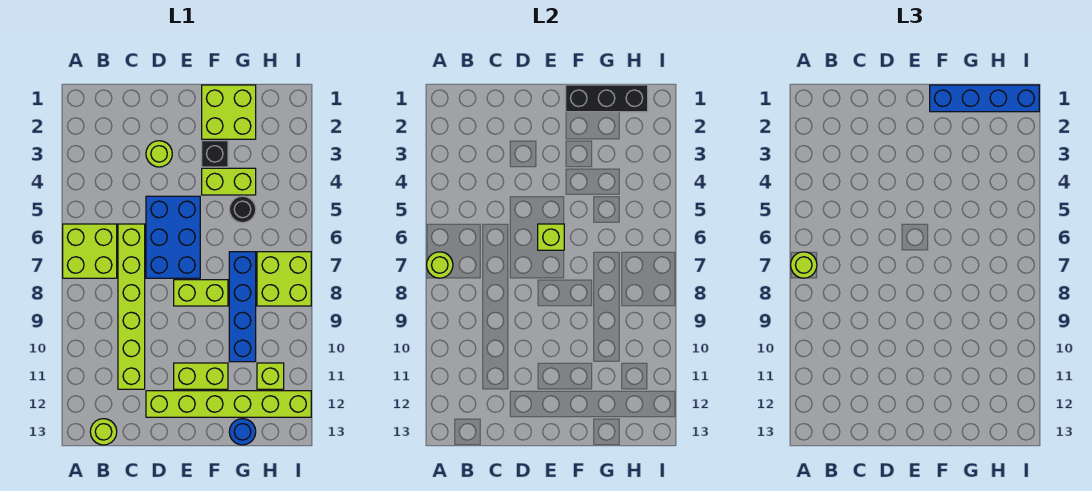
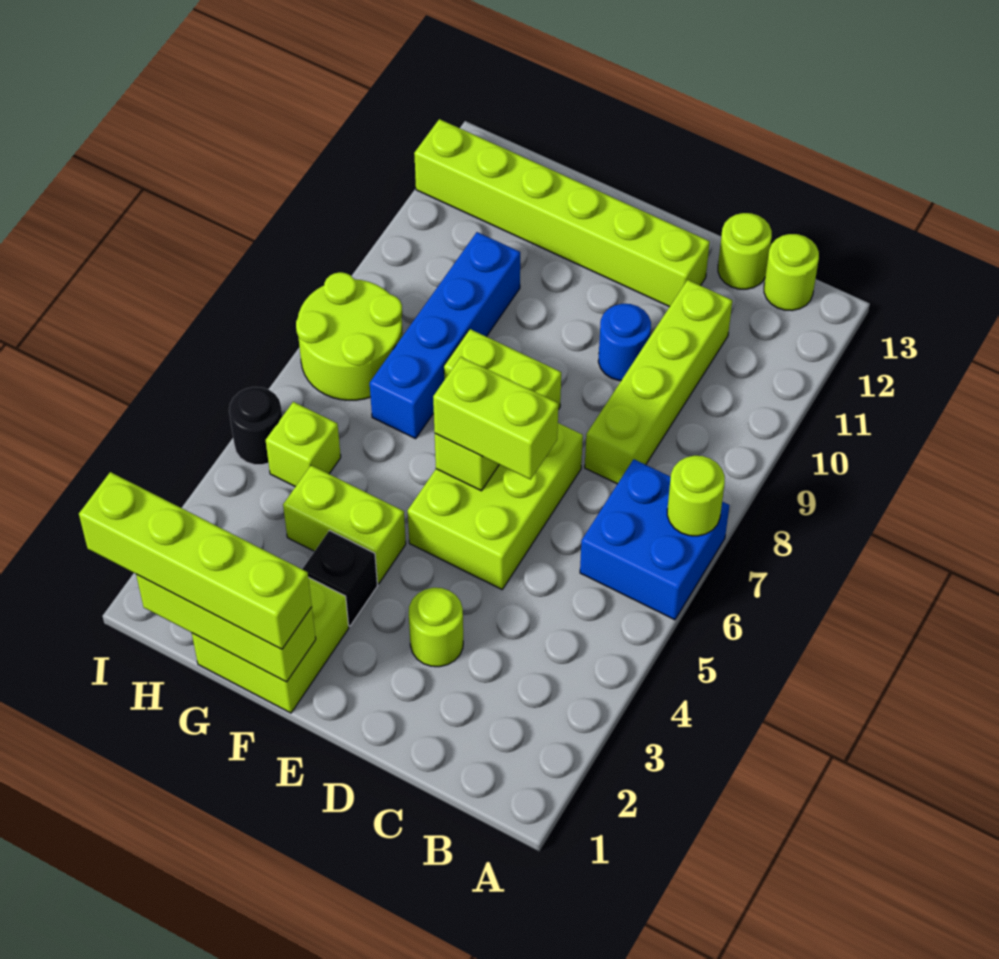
lime brick A6:B7 level 1 -> blue brick A6:B7 level 1
lime round brick A7 level 3 -> lime round brick C13 level 1
lime brick C6:C11 level 1 -> lime brick C8:C11 level 1
blue brick D5:E7 level 1 -> lime brick D5:E7 level 1
lime brick E11:F11 level 1 -> lime brick D6:E6 level 3
black brick F1:H1 level 2 -> lime brick F1:H1 level 2
blue brick F1:I1 level 3 -> lime brick F1:I1 level 3
black round brick G5 level 1 -> black round brick I5 level 1
blue round brick G13 level 1 -> blue round brick D10 level 1
lime brick H7:I8 level 1 -> lime round brick H7:I8 level 1
lime brick H11 level 1 -> lime brick H5 level 1

